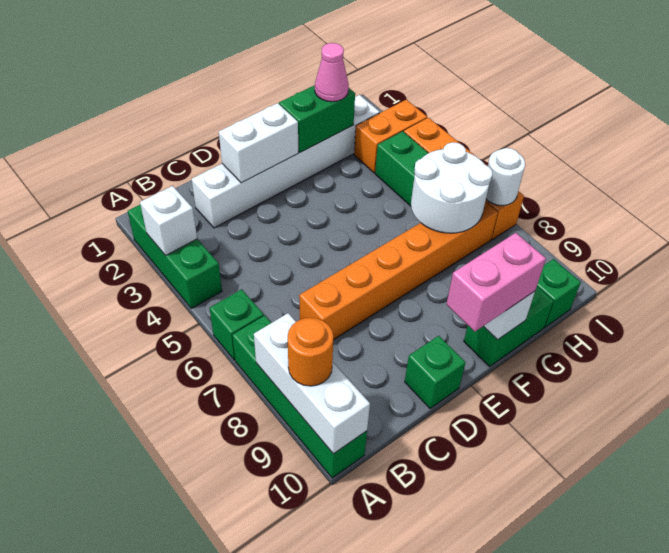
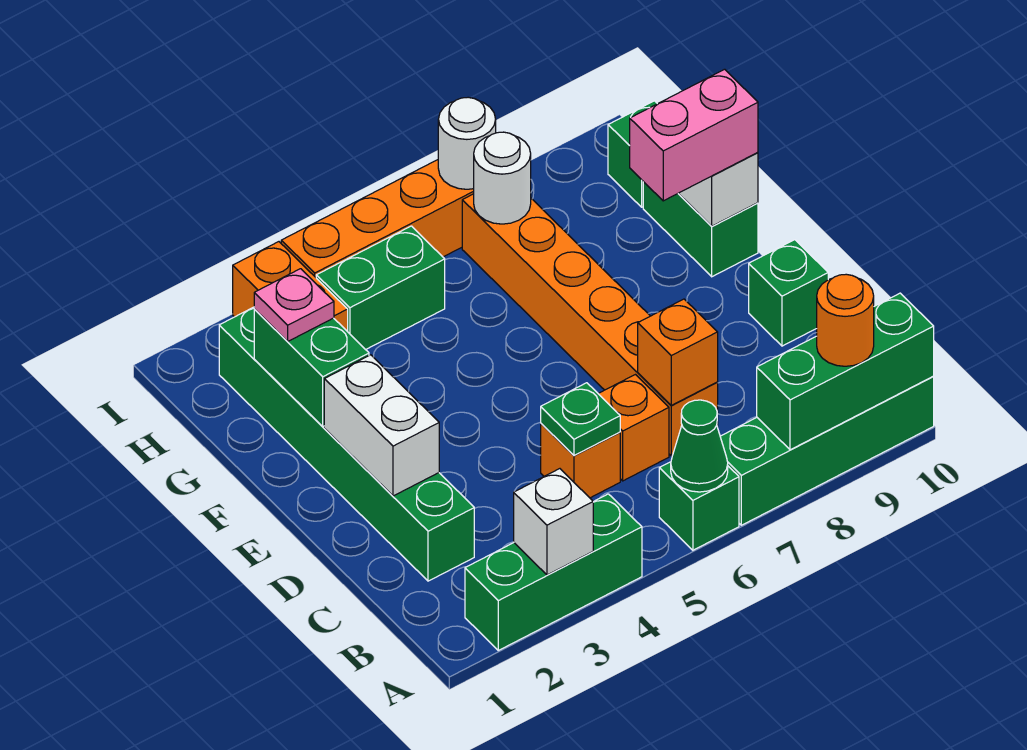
none -> green cone A6 level 2
white brick A8:A10 level 2 -> green brick A8:A10 level 2
white brick C2:H2 level 1 -> green brick C2:H2 level 1
none -> orange brick C5 level 1
none -> green plate C5 level 2
none -> orange brick C6 level 1
none -> orange brick C7 level 2
pink brick E10:F10 level 3 -> pink brick F9:F10 level 3
pink cone G2 level 3 -> pink plate G2 level 3
white round brick G6:H7 level 2 -> white round brick H7 level 2

